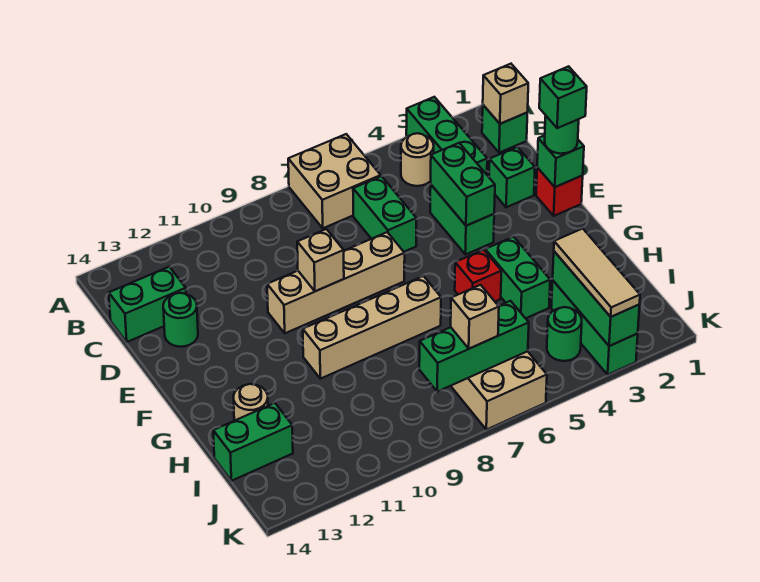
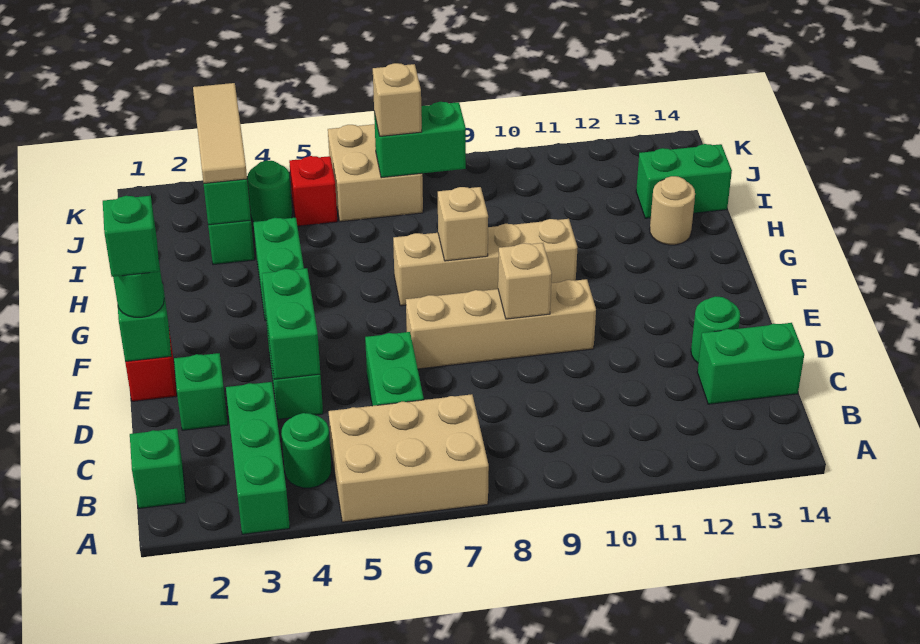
tan brick A6:B7 level 1 -> tan brick A5:B7 level 1
tan brick B1 level 2 -> tan brick G8 level 2
tan round brick B4 level 1 -> green round brick B4 level 1
red brick G5 level 1 -> red brick J5 level 1
green brick J6:J8 level 2 -> green brick J7:J8 level 2

